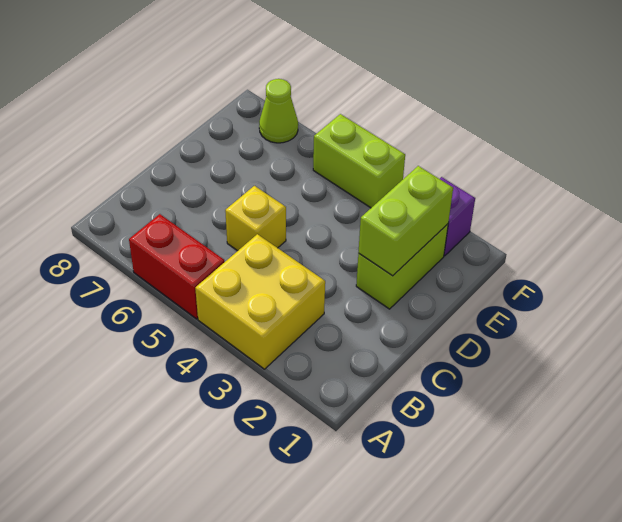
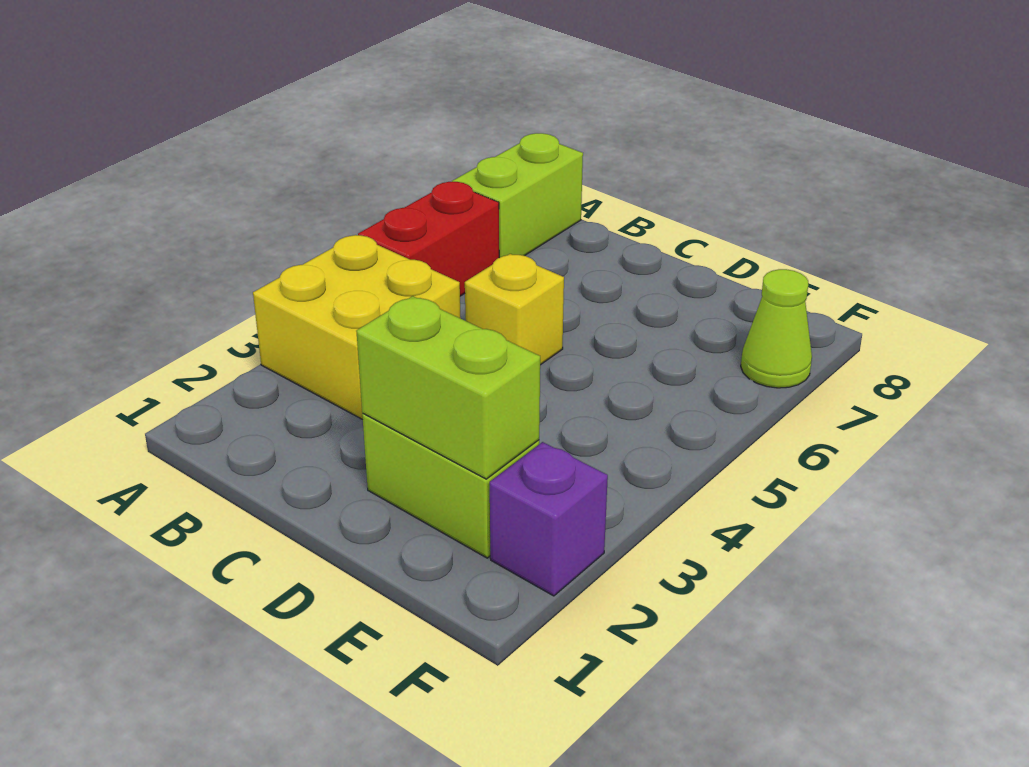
lime brick F4:F5 level 1 -> lime brick A7:A8 level 1

